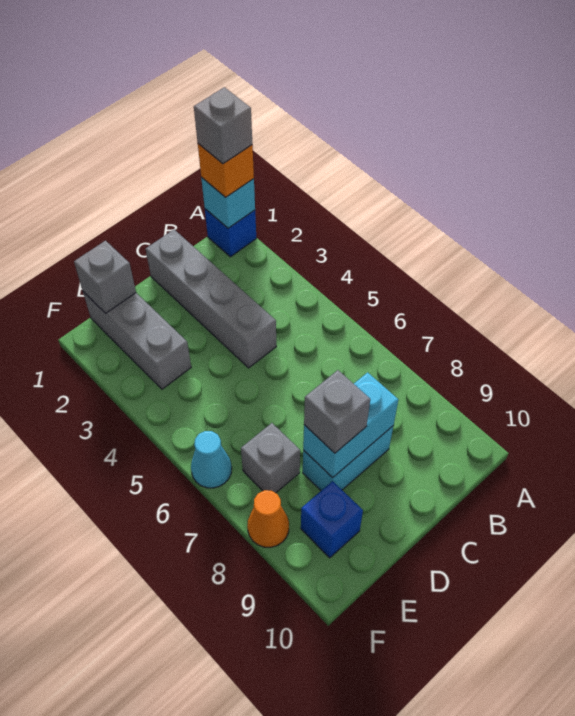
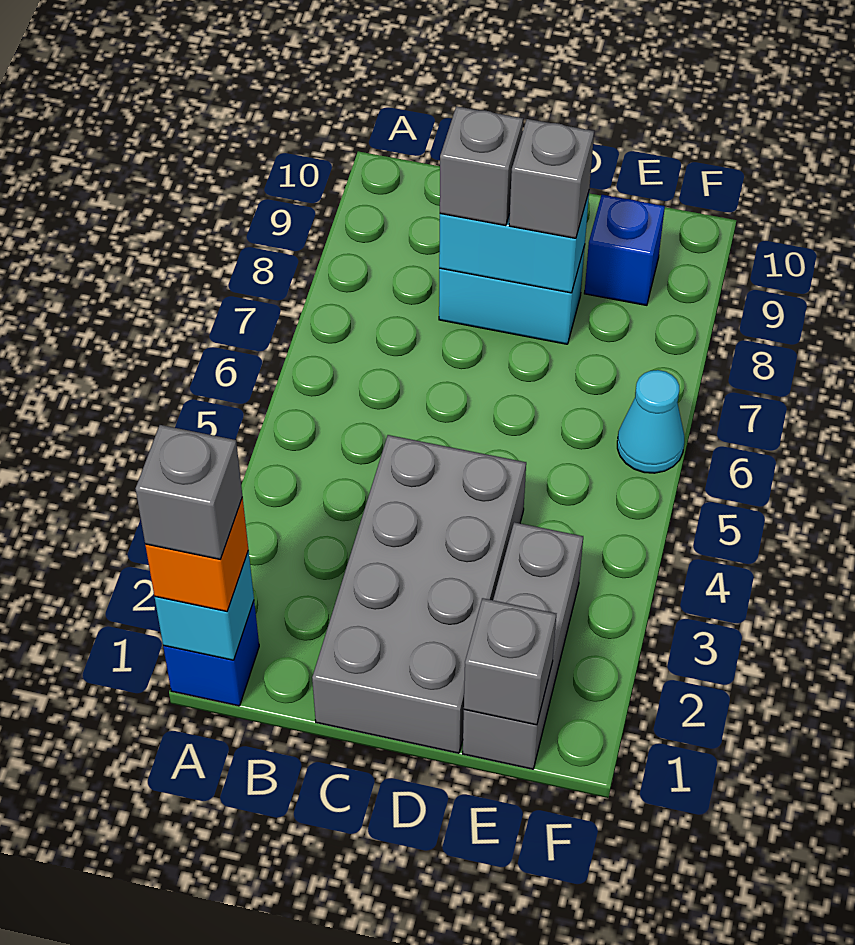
grey brick C1:C4 level 1 -> grey brick C1:D4 level 1
grey brick E7 level 1 -> grey brick C8 level 3
orange cone F8 level 1 -> none

